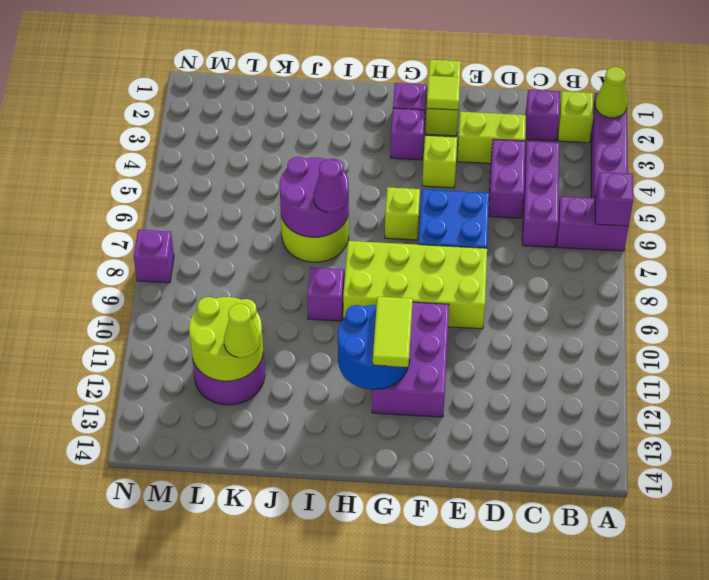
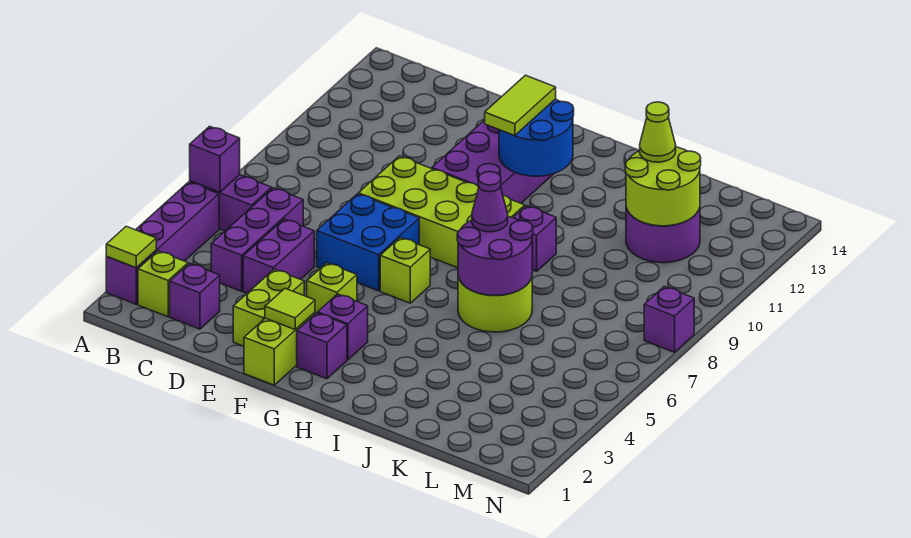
lime cone A2 level 2 -> lime tile A2 level 2
lime brick D3:E3 level 1 -> lime brick E2:E3 level 1

